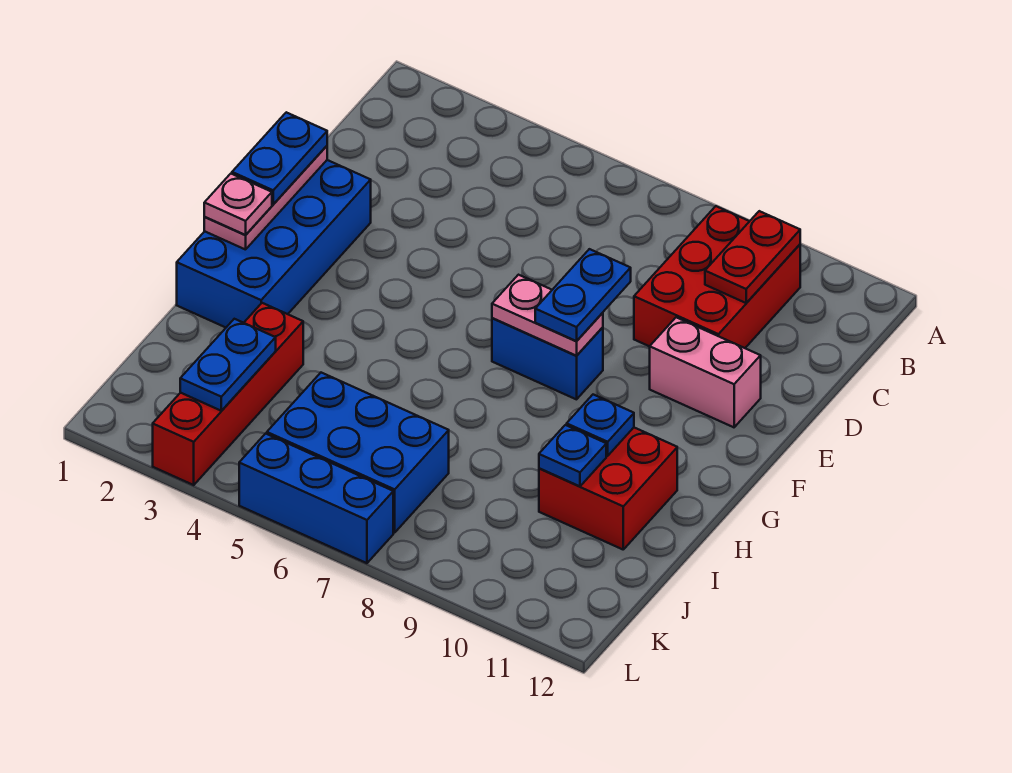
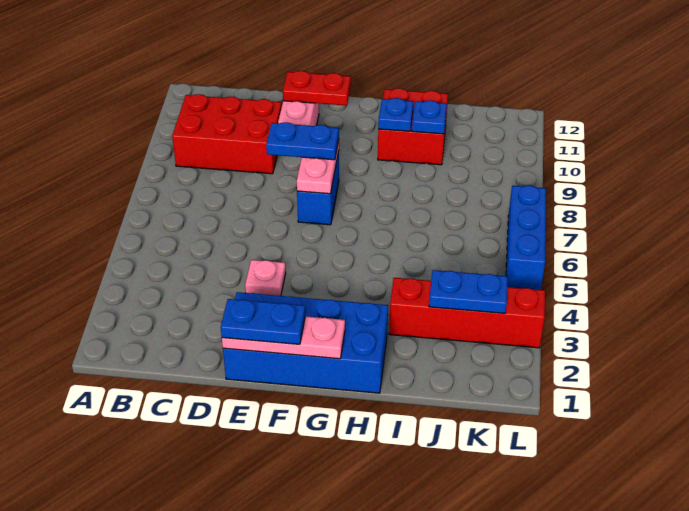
red plate B10:C10 level 2 -> red plate E11:F11 level 2
pink plate G1 level 3 -> pink plate E4 level 1
blue brick J5:K7 level 1 -> none

